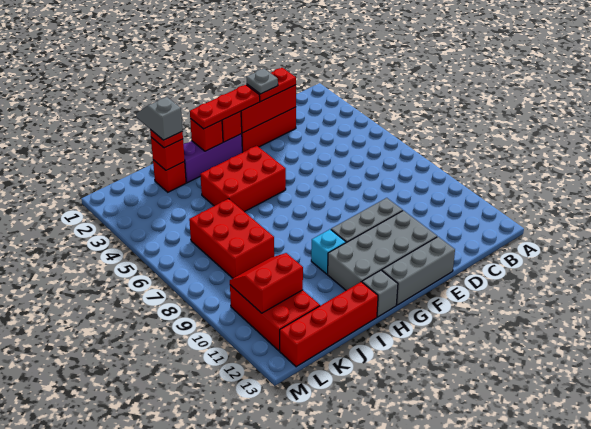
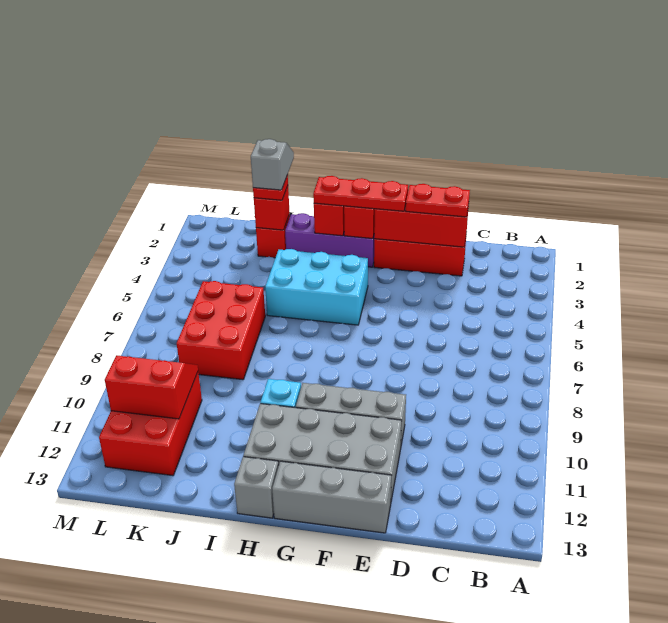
grey plate E2 level 4 -> none
red brick G4:I5 level 1 -> cyan brick G4:I5 level 1
red brick I13:L13 level 1 -> none

